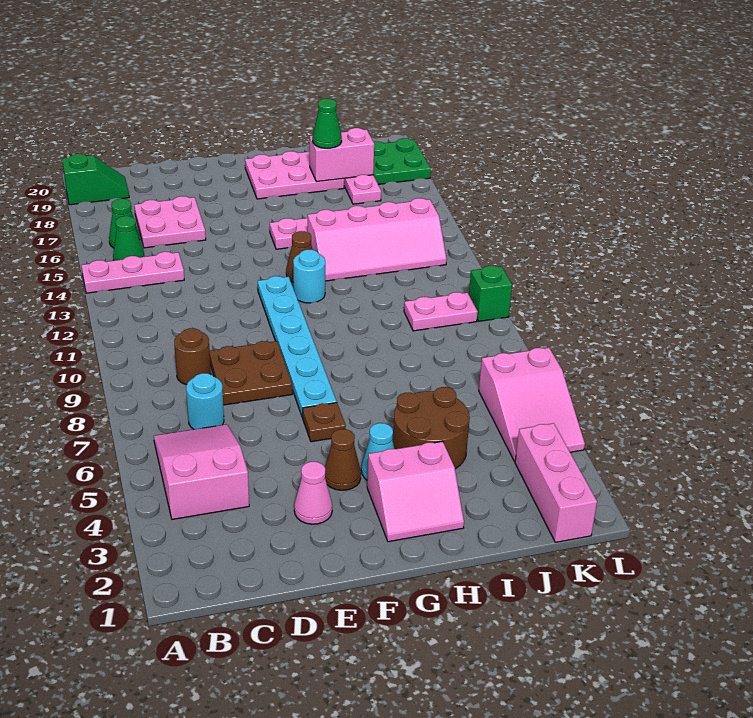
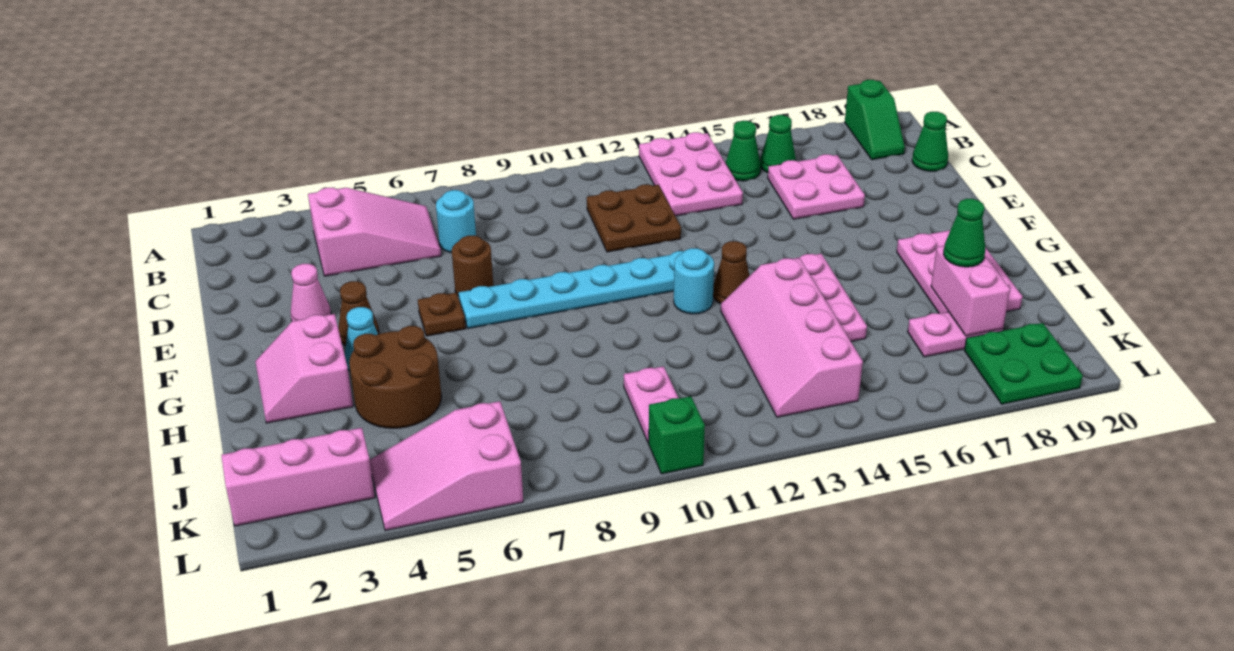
pink plate A14:C14 level 1 -> pink plate A13:C14 level 1
brown round brick C9 level 1 -> brown round brick E7 level 1
none -> green cone C20 level 1
brown plate D8:E9 level 1 -> brown plate C11:D12 level 1

